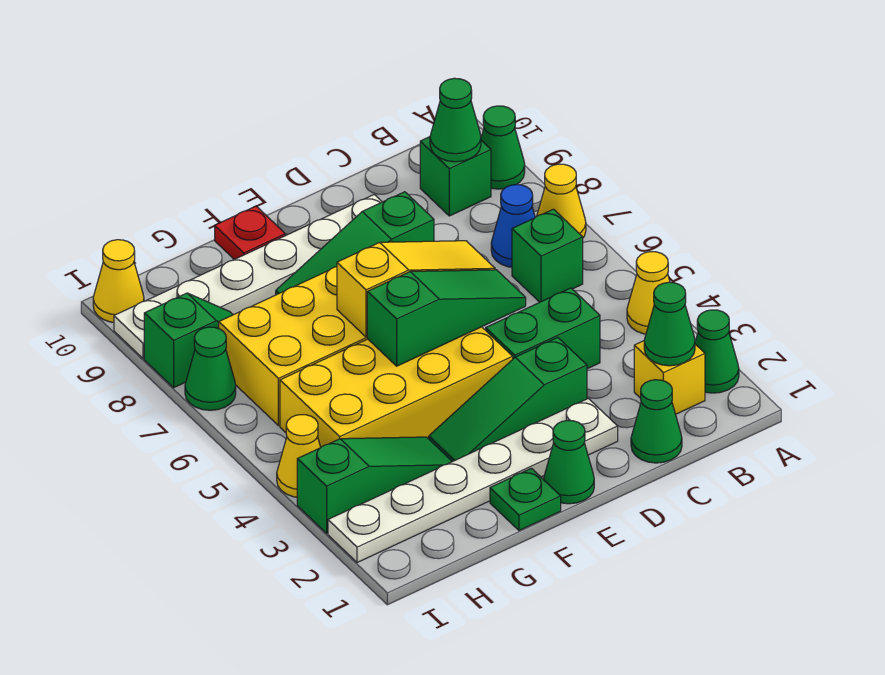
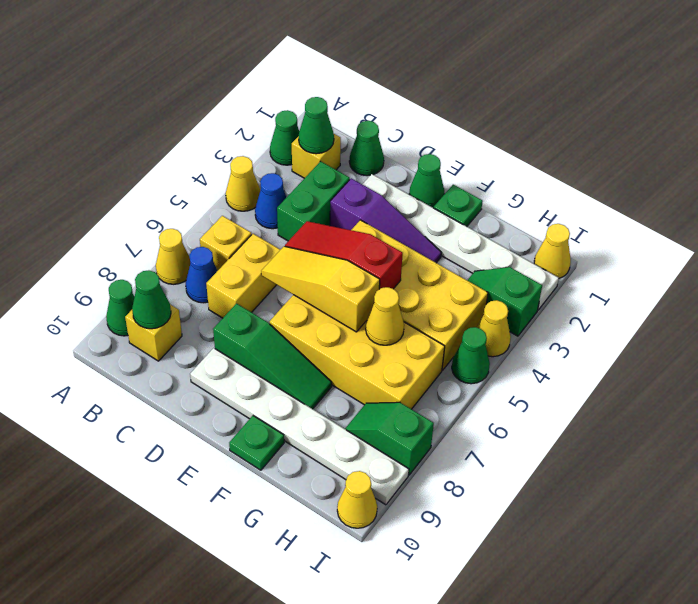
none -> blue cone B4 level 1
green brick B6 level 1 -> yellow brick B6 level 1
green brick B9 level 1 -> yellow brick B9 level 1
green brick C4:D4 level 1 -> green brick C3:C4 level 1
none -> yellow brick C6:C7 level 1
green slope D3:F3 level 1 top D -> purple slope D3:F3 level 1 top D
green slope D5:F5 level 2 top F -> red slope D5:F5 level 2 top F
red plate F10 level 1 -> green plate F10 level 1
green slope G3:I3 level 1 top I -> green slope H3:I3 level 1 top I
none -> yellow cone G6 level 2
none -> yellow cone I1 level 1
green cone I7 level 1 -> green cone I5 level 1

